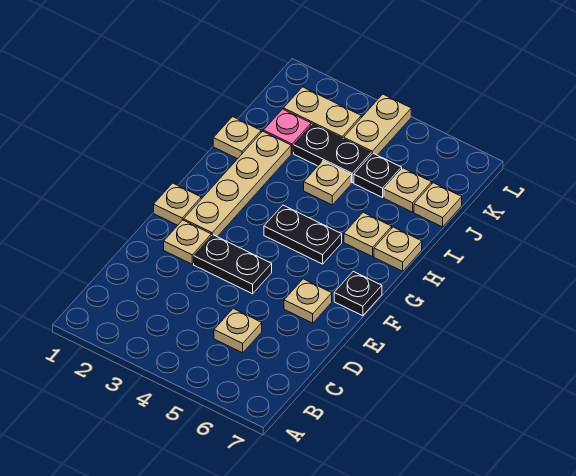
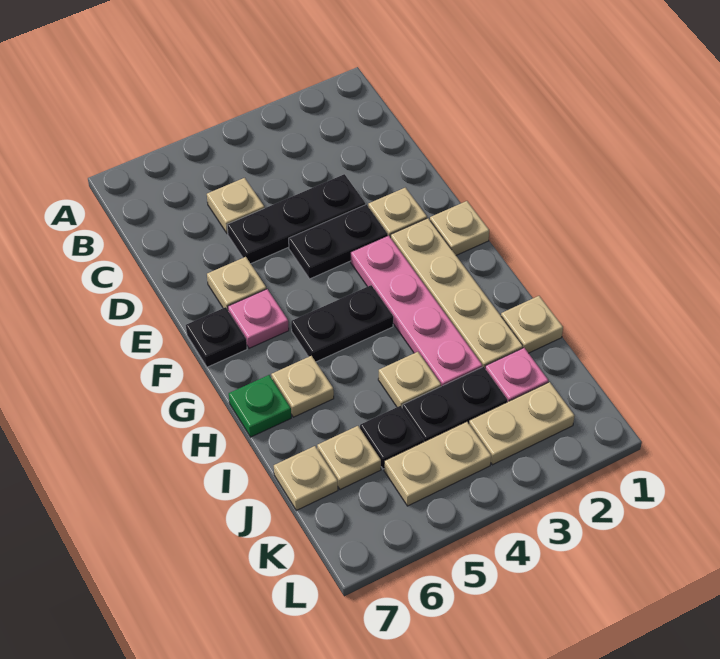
none -> black plate D3:D5 level 1
none -> pink plate F3:I3 level 1
none -> pink plate F6 level 1
tan plate H7 level 1 -> green plate H7 level 1
tan plate K4:L4 level 1 -> tan plate K4:K5 level 1

